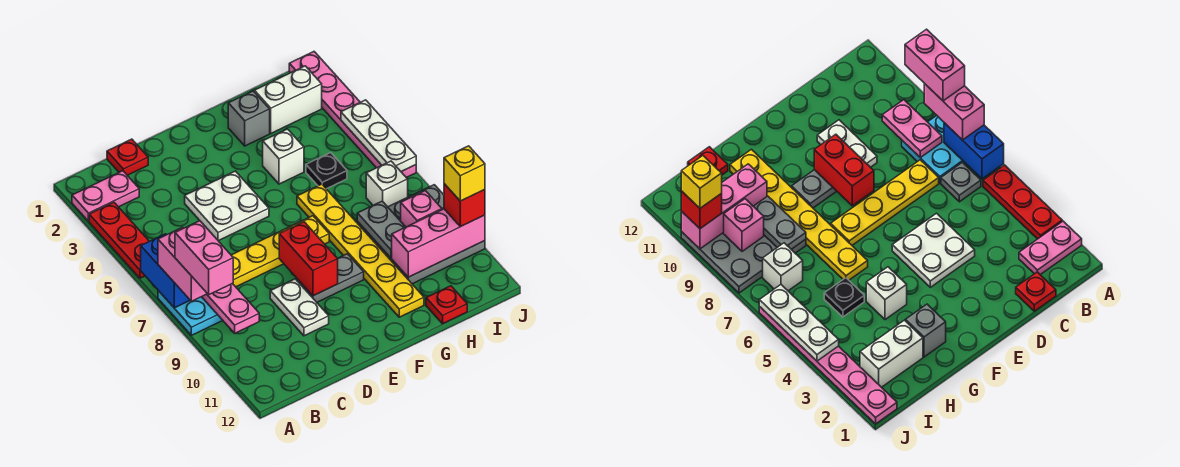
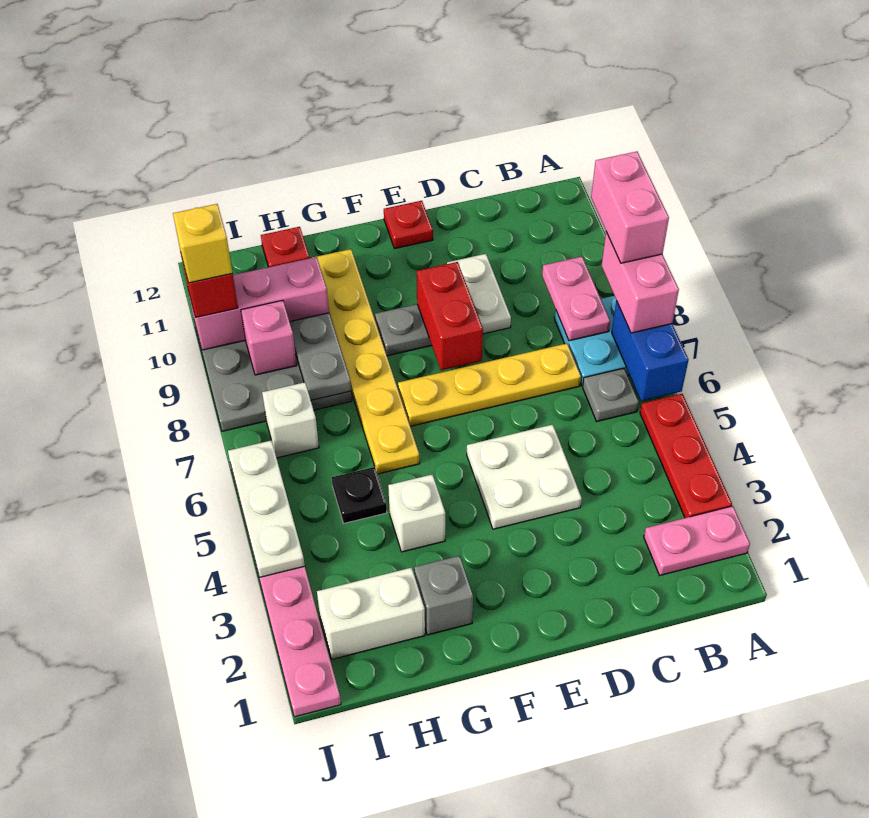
red plate C1 level 1 -> red plate E12 level 1

